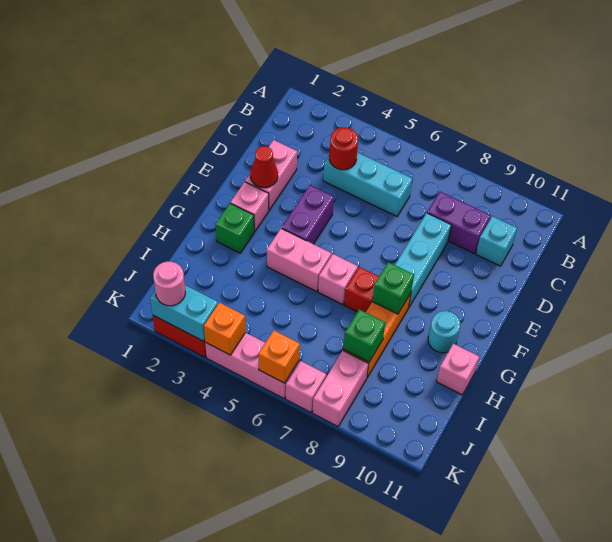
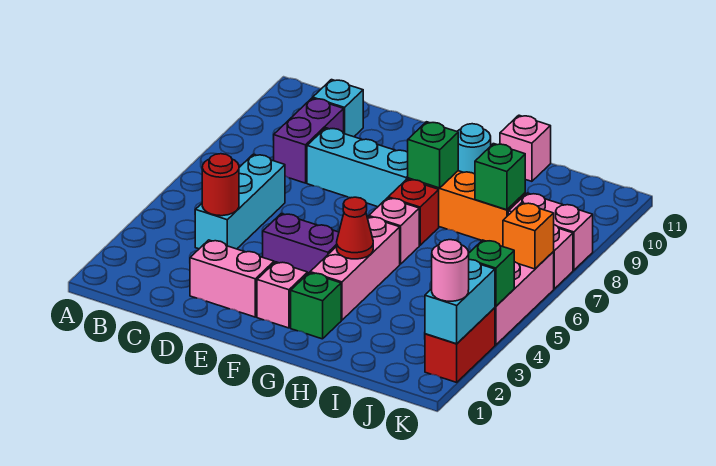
red cone E2 level 2 -> red cone G4 level 2
pink brick G4:G5 level 1 -> pink brick G3:G5 level 1
orange brick K4 level 2 -> green brick K4 level 2

